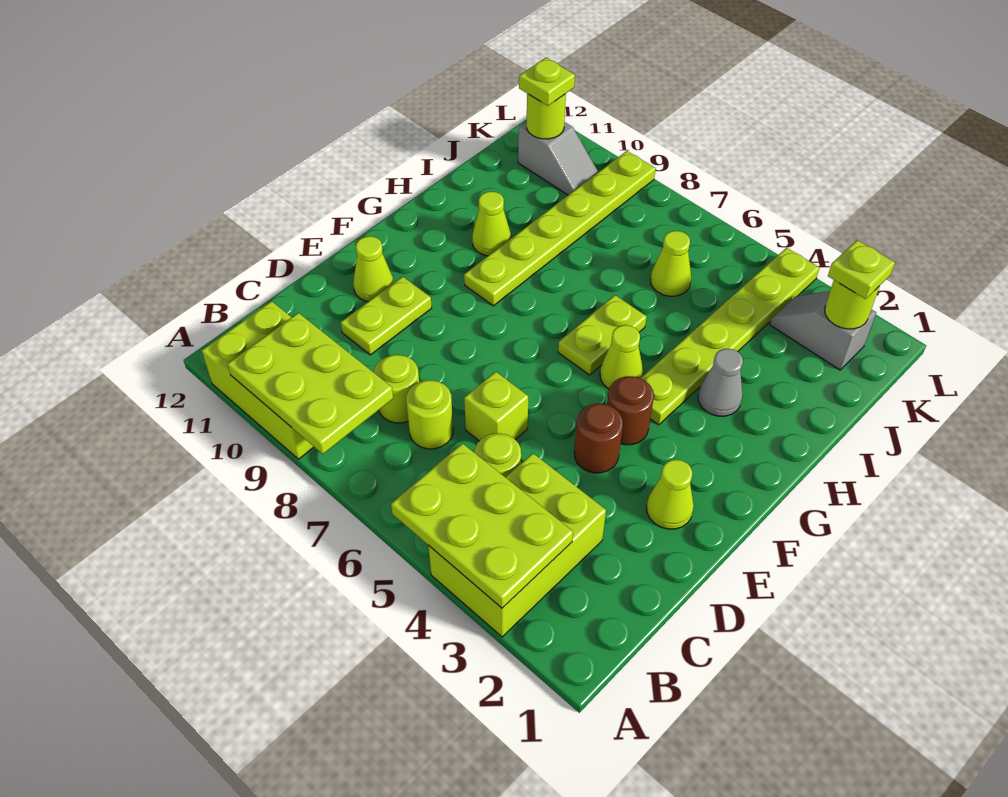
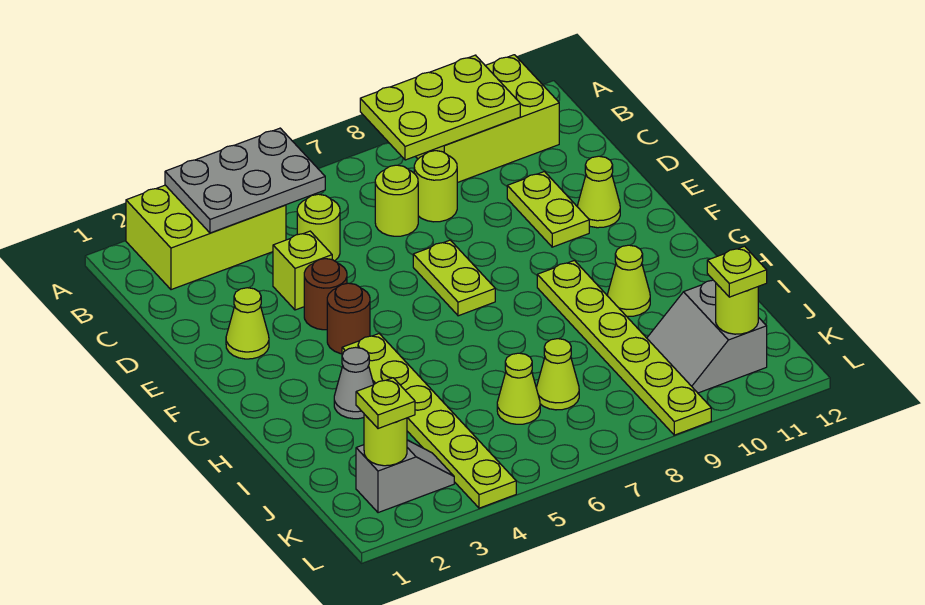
lime brick A3:C4 level 1 -> lime brick A2:B4 level 1
lime plate A3:B5 level 2 -> grey plate A3:B5 level 2
lime brick D6 level 1 -> lime brick D4 level 1
lime cone G5 level 1 -> lime cone J7 level 1
lime plate G6:H6 level 1 -> lime plate E7:F7 level 1
grey slope K10:K11 level 1 top 11 -> grey slope J10:K11 level 1 top 11

